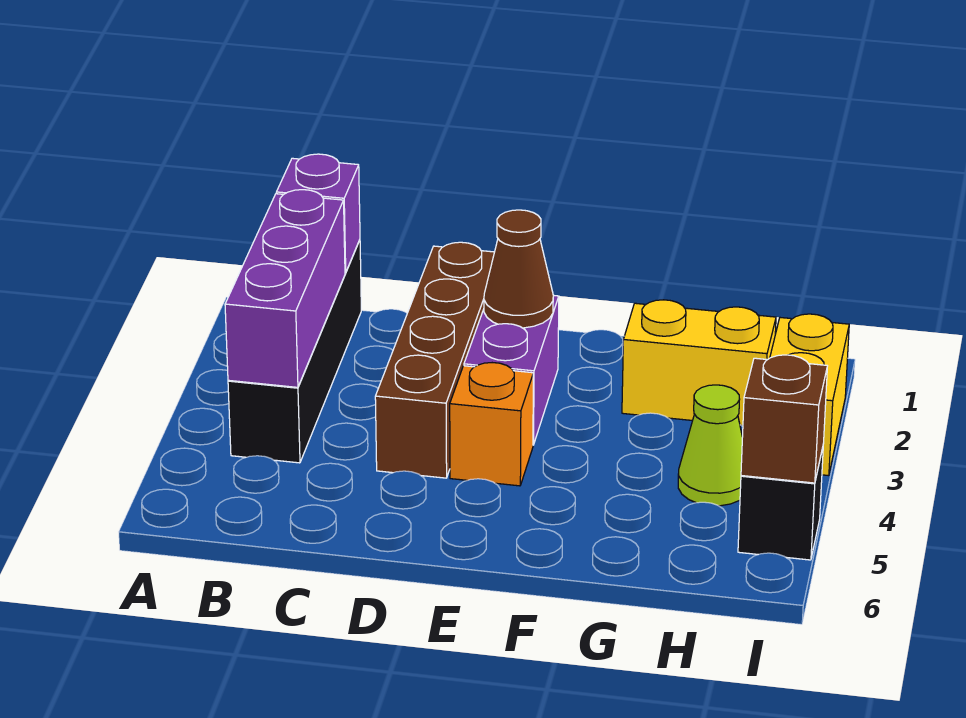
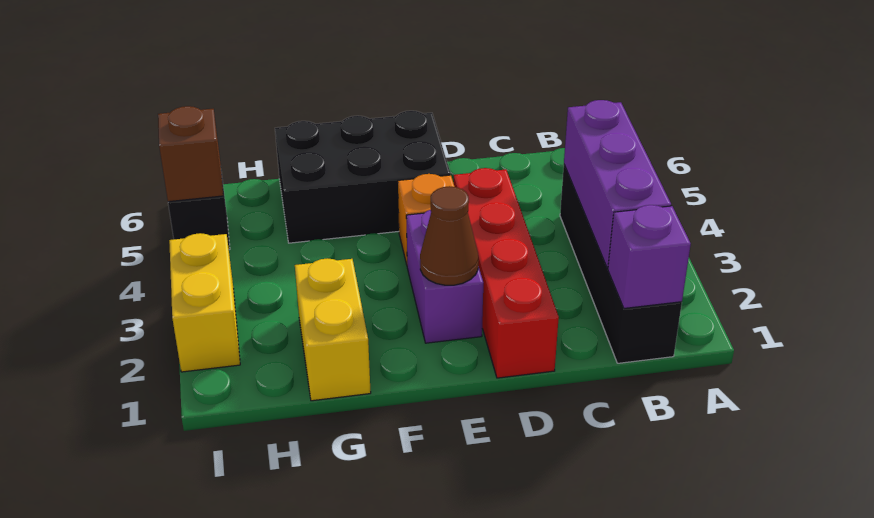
brown brick D1:D4 level 1 -> red brick D1:D4 level 1
none -> black brick E5:G6 level 1
yellow brick G2:H2 level 1 -> yellow brick G1:G2 level 1
lime cone H4 level 1 -> none

